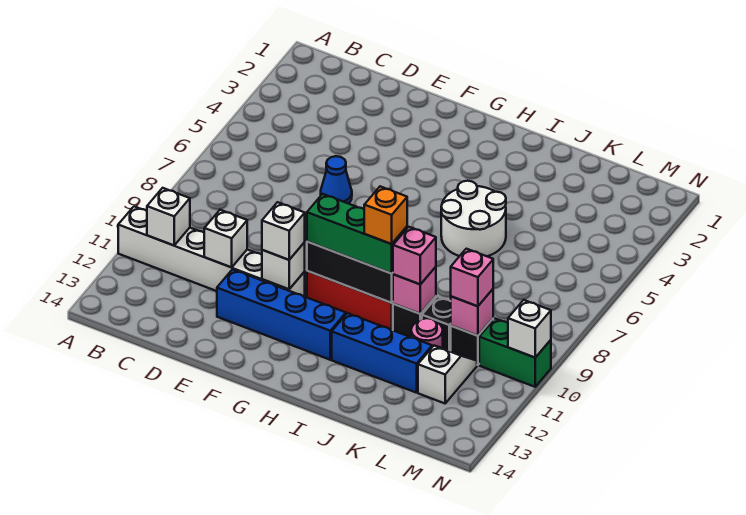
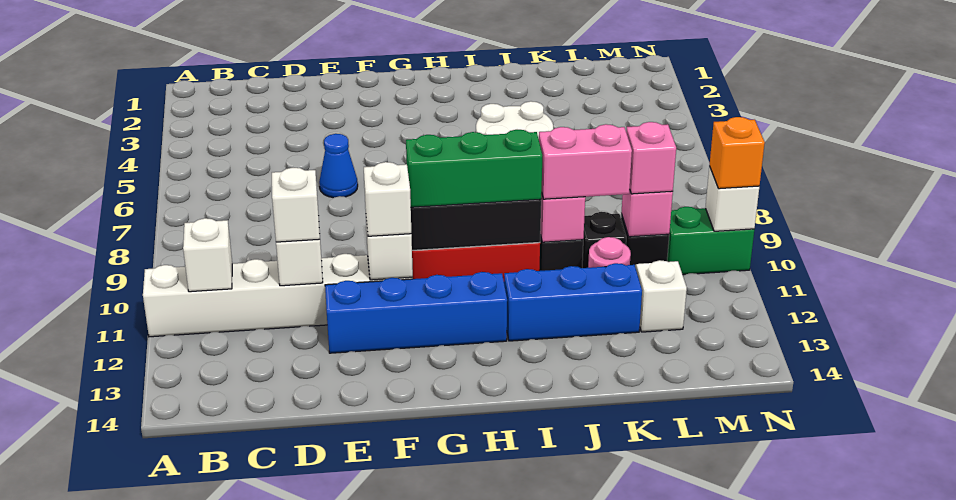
none -> white brick D11 level 3
orange brick I10 level 4 -> orange brick N10 level 3
pink brick J10 level 3 -> pink brick J10:K10 level 3

